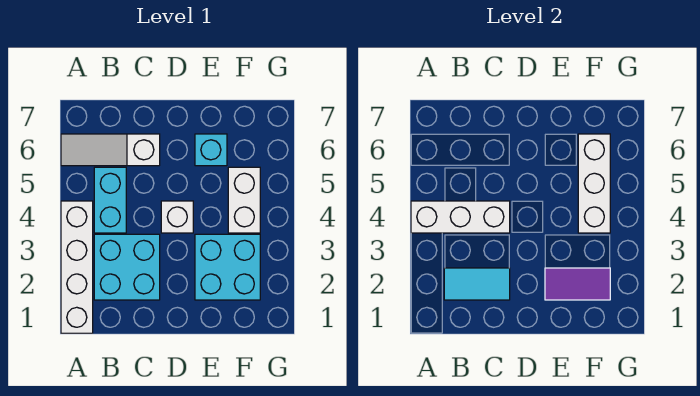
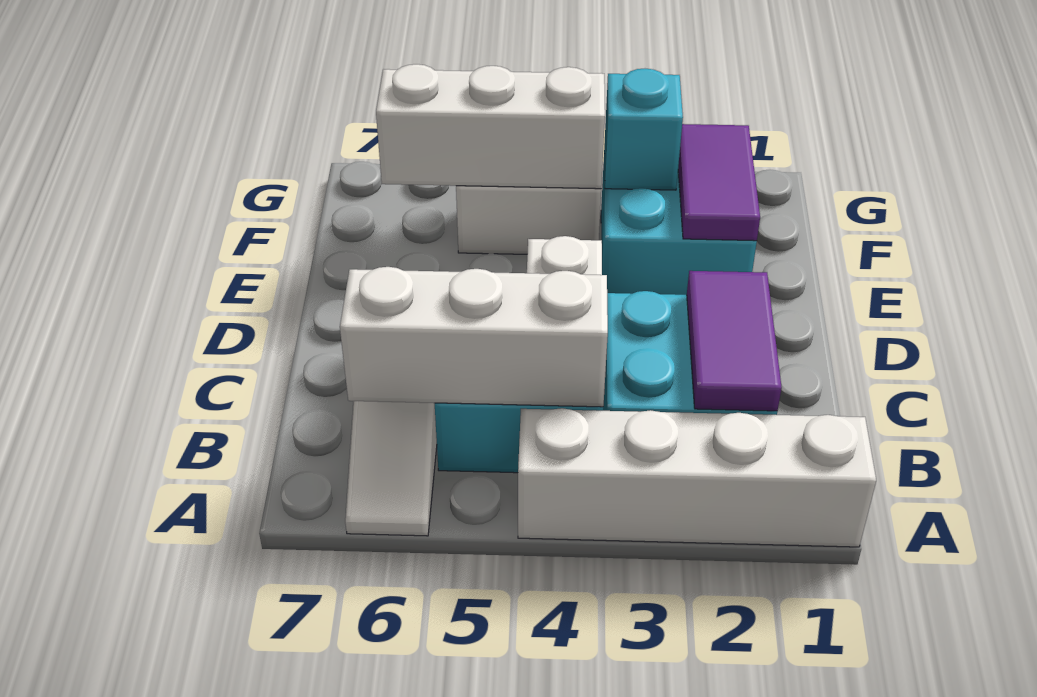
white brick A4:C4 level 2 -> white brick B4:B6 level 2
cyan tile B2:C2 level 2 -> purple tile B2:C2 level 2
cyan brick E6 level 1 -> cyan brick F3 level 2

